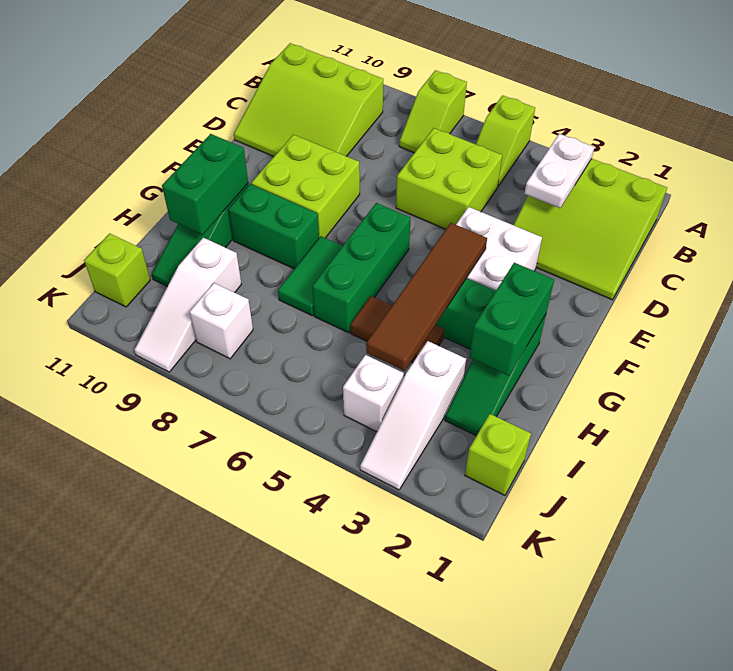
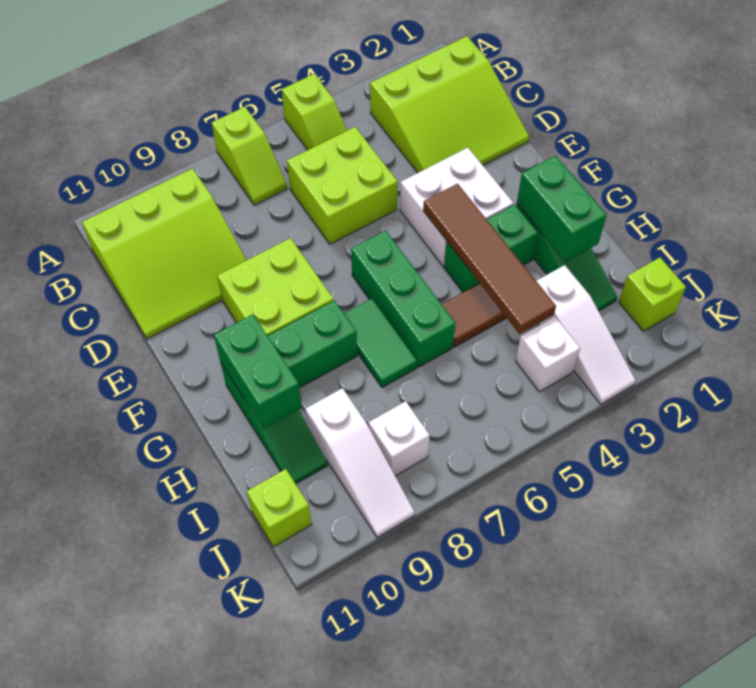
white plate B3:C3 level 2 -> none

